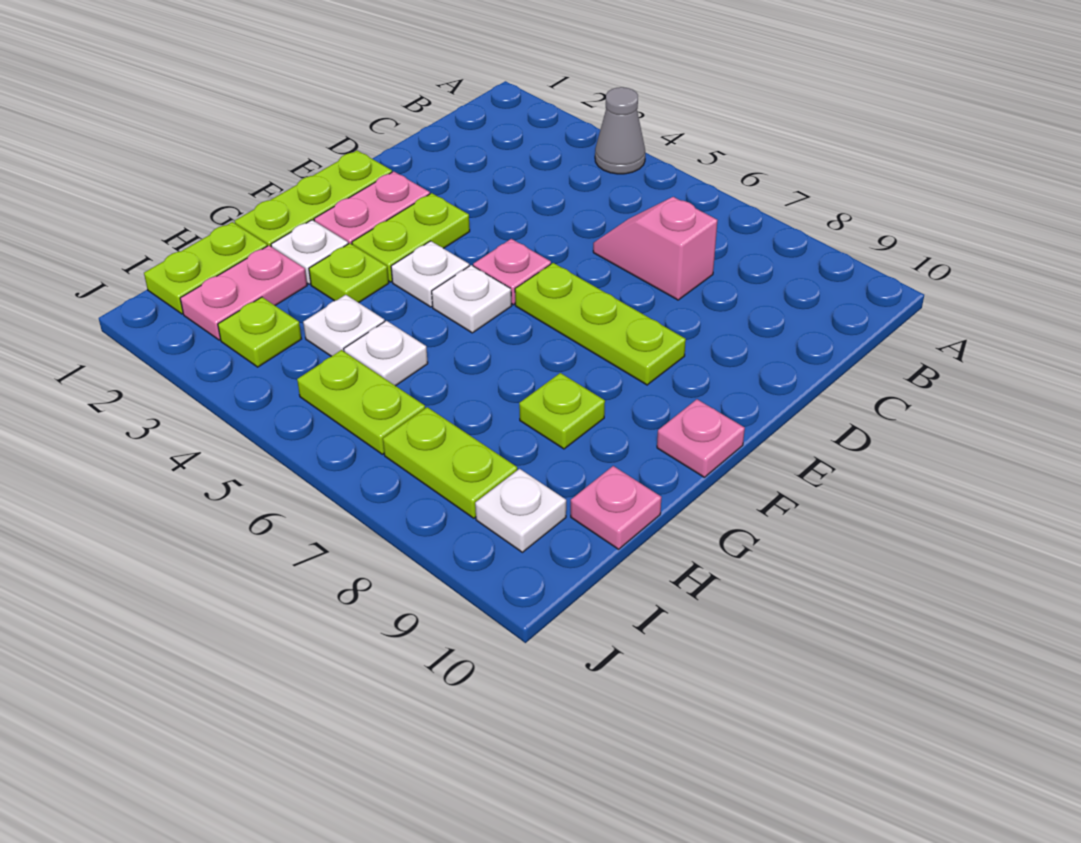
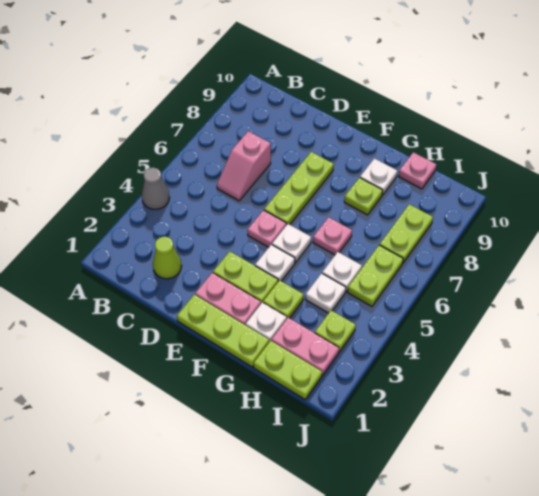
none -> lime cone C2 level 1
pink plate F10 level 1 -> pink plate G6 level 1
white plate I9 level 1 -> white plate G9 level 1

